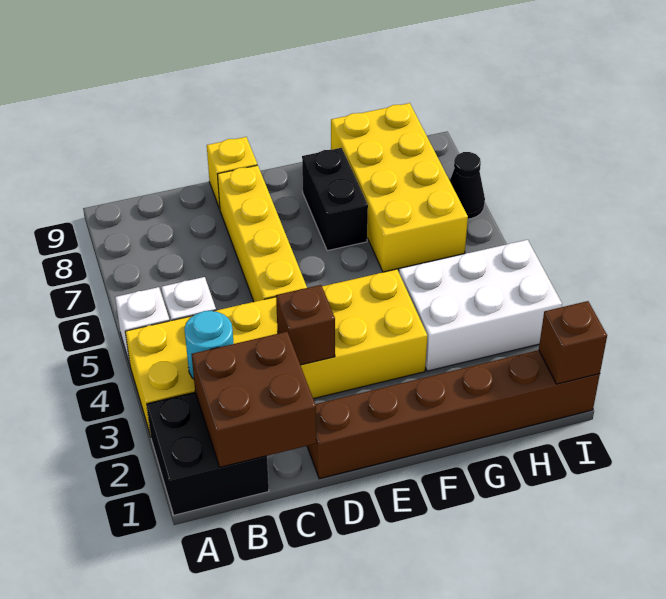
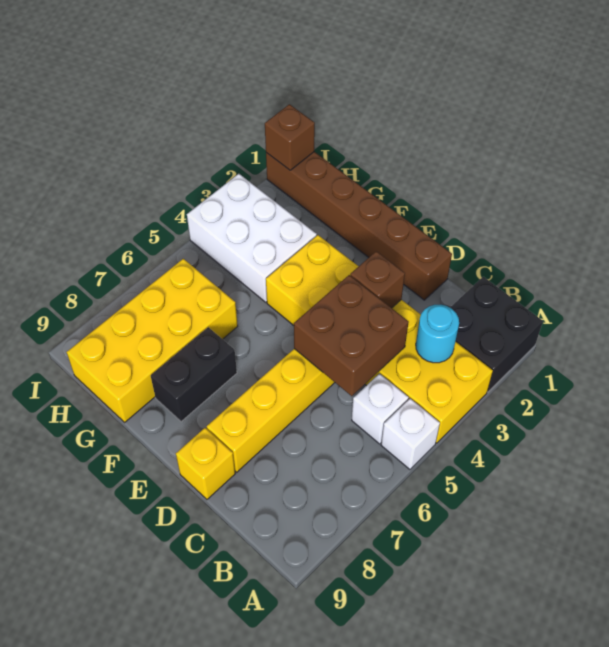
brown brick B1:C2 level 2 -> brown brick C4:D5 level 2
black cone I7 level 1 -> none

